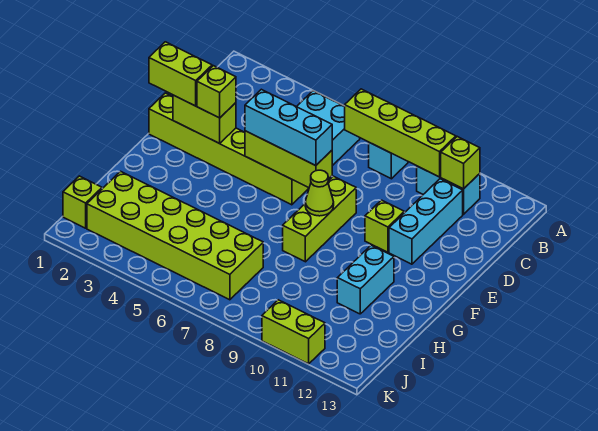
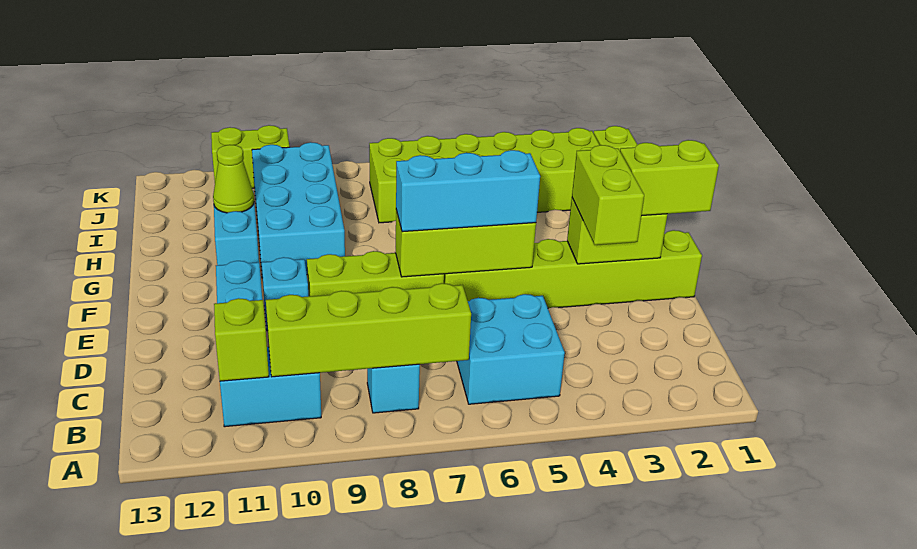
lime brick E3 level 3 -> lime brick D3:E3 level 3
lime brick E8:G8 level 1 -> lime brick E7:E9 level 1
lime brick E10 level 1 -> cyan brick E10 level 1
lime cone F8 level 2 -> lime cone H11 level 2
none -> cyan brick G9:J10 level 1

